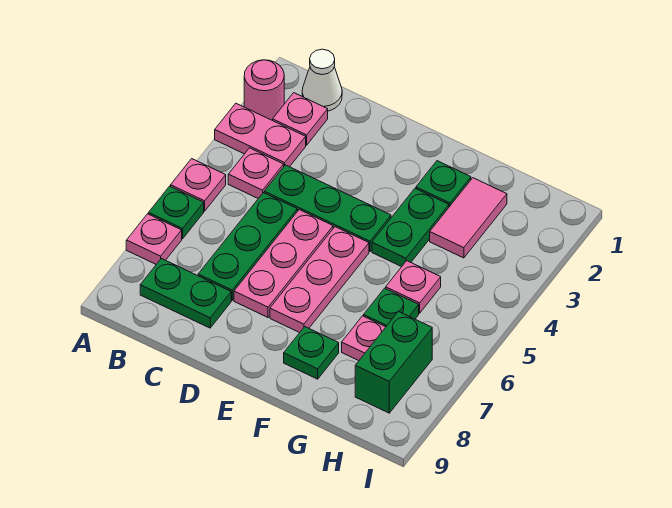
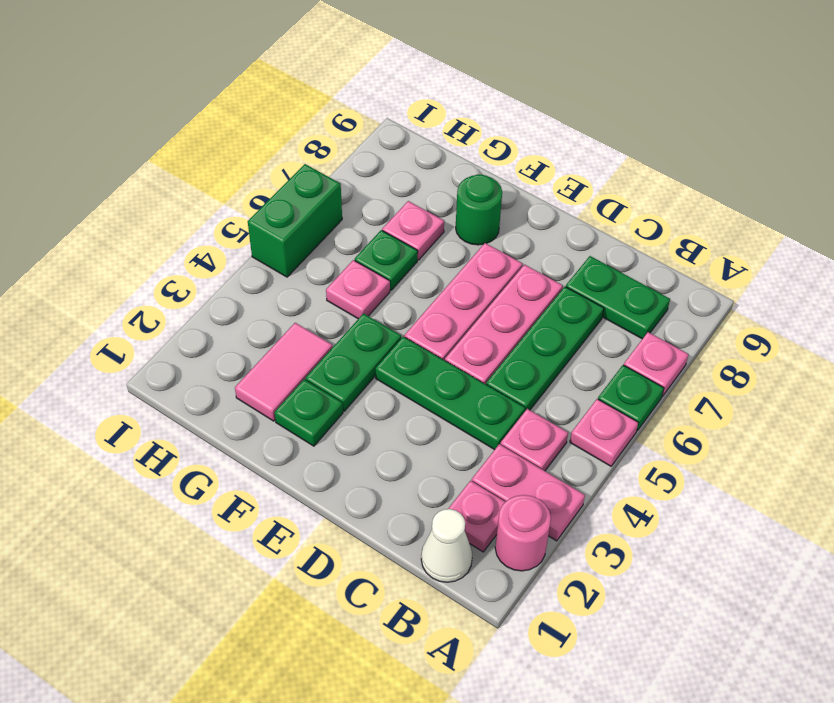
green plate F8 level 1 -> green round brick F8 level 1
green brick H7:H8 level 1 -> green brick I5:I6 level 1

